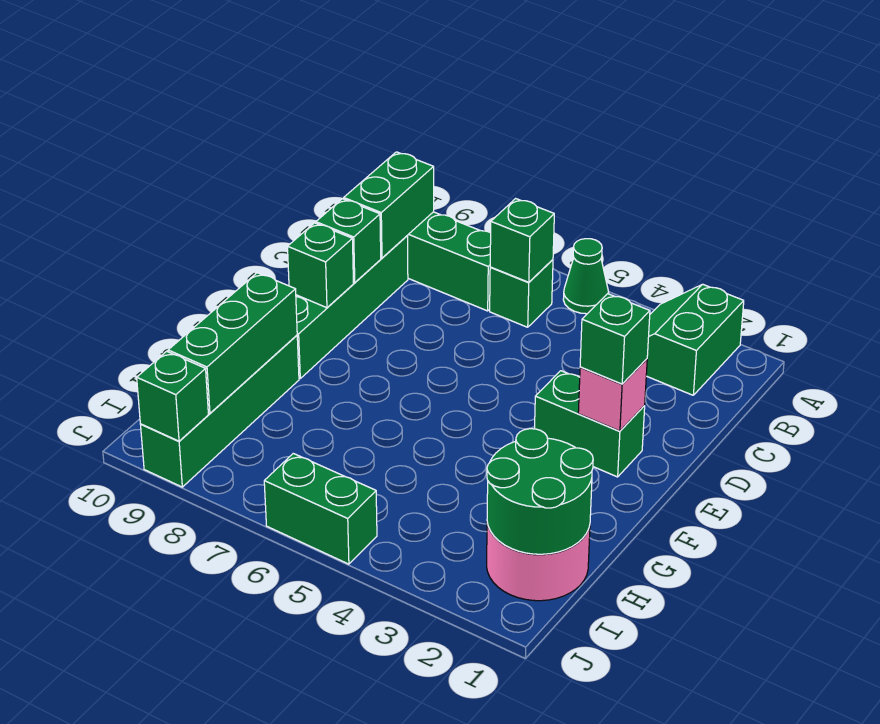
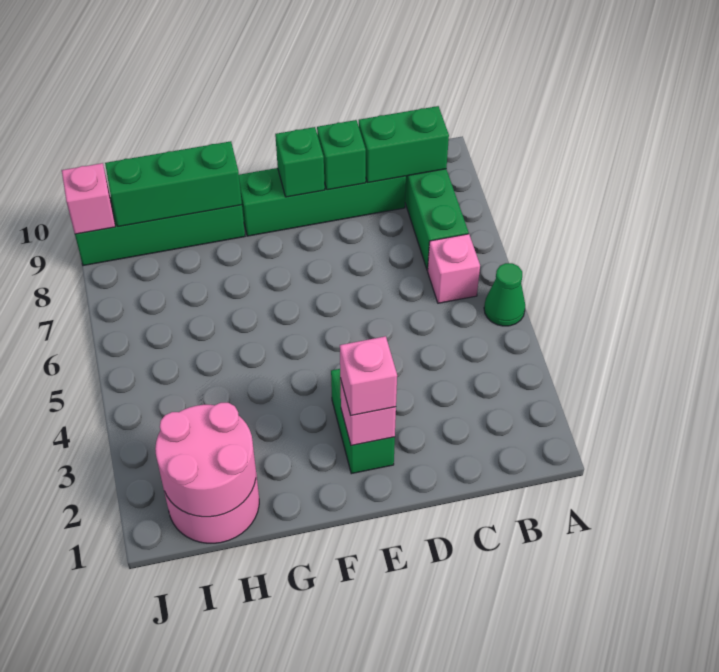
green slope A2:B3 level 1 top 2 -> none
green brick B6 level 1 -> pink brick B6 level 1
green brick B6 level 2 -> none
green brick E2 level 3 -> pink brick E2 level 3
green round brick H1:I2 level 2 -> pink round brick H1:I2 level 2
green brick J5:J6 level 1 -> none
green brick J9 level 2 -> pink brick J9 level 2

